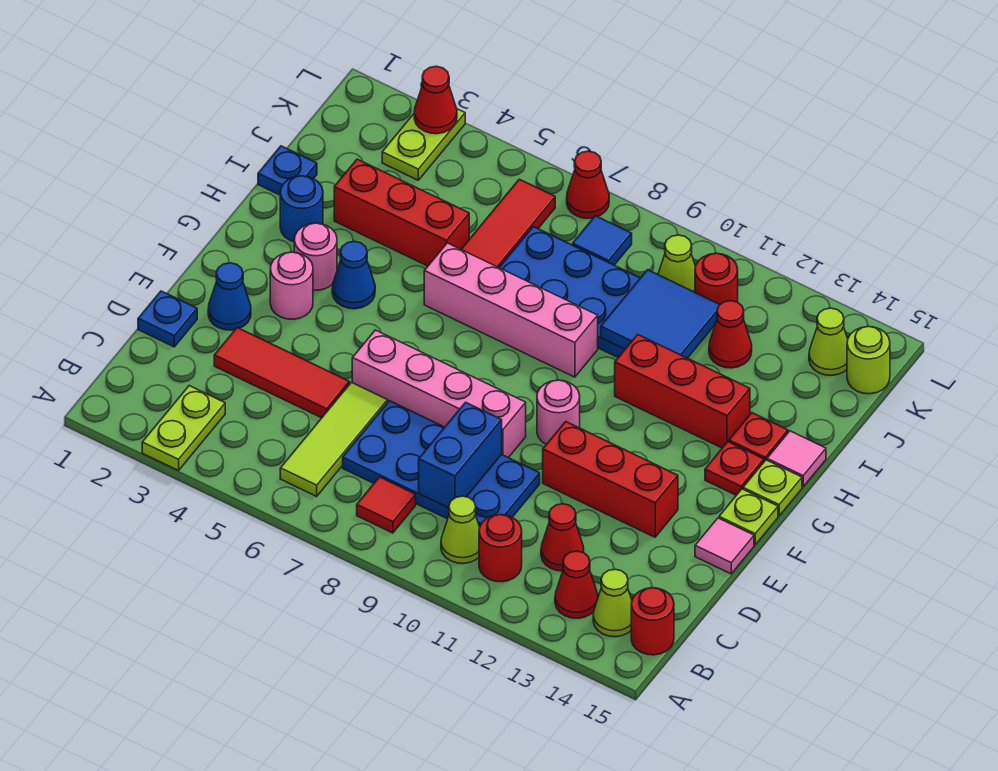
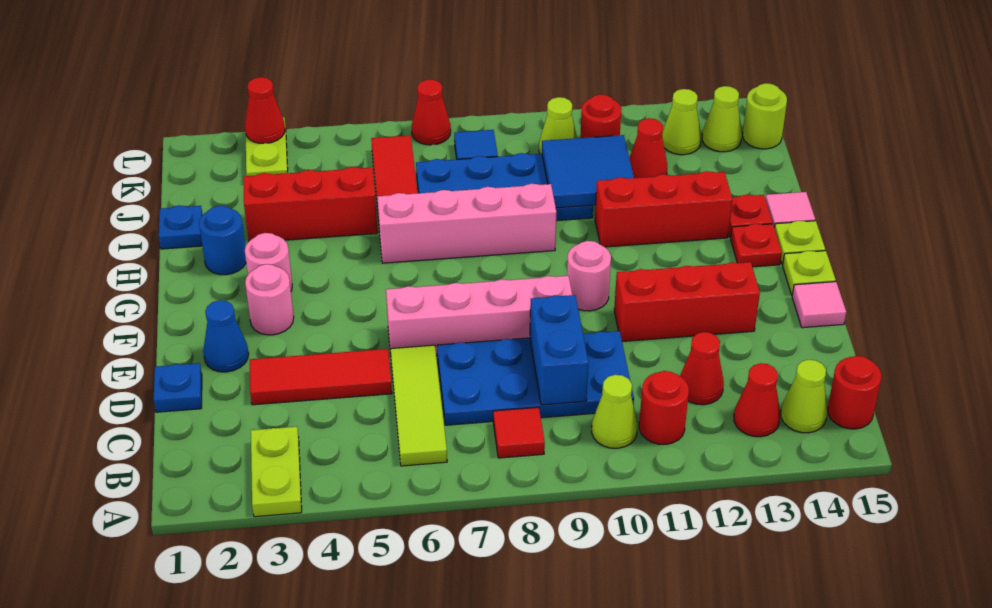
blue cone G4 level 1 -> none
none -> lime cone K13 level 1

